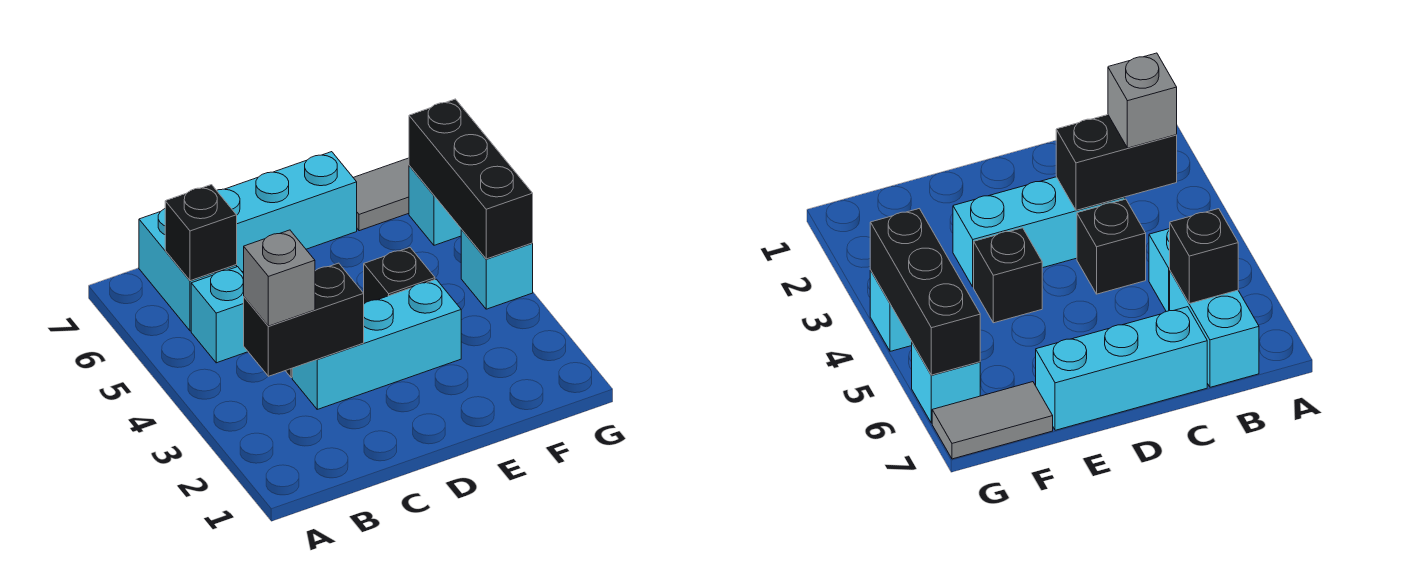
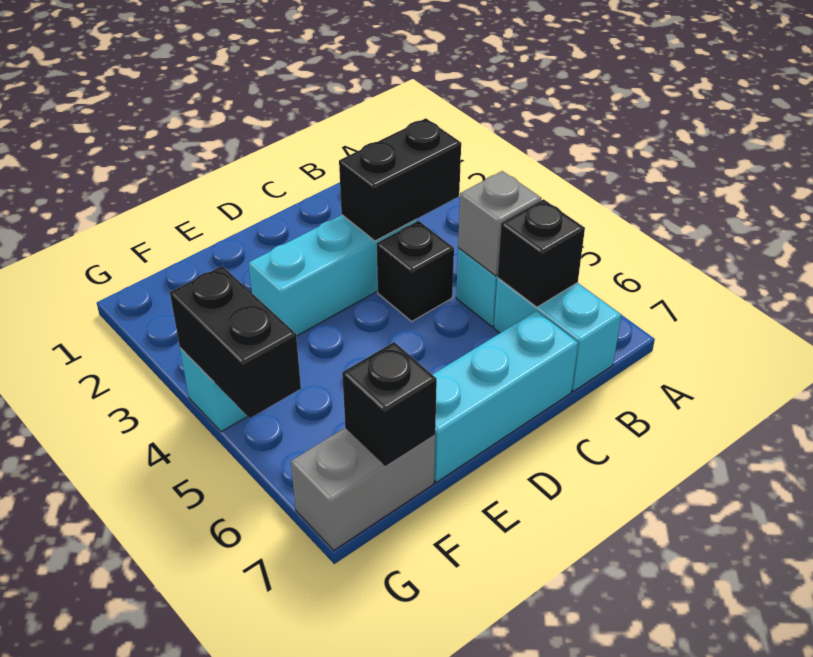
grey brick B3 level 3 -> grey brick B5 level 2
black brick E4 level 1 -> black brick F7 level 2
grey tile F7:G7 level 1 -> grey brick F7:G7 level 1
black brick G4:G6 level 2 -> black brick G4:G5 level 2
cyan brick G6 level 1 -> none

